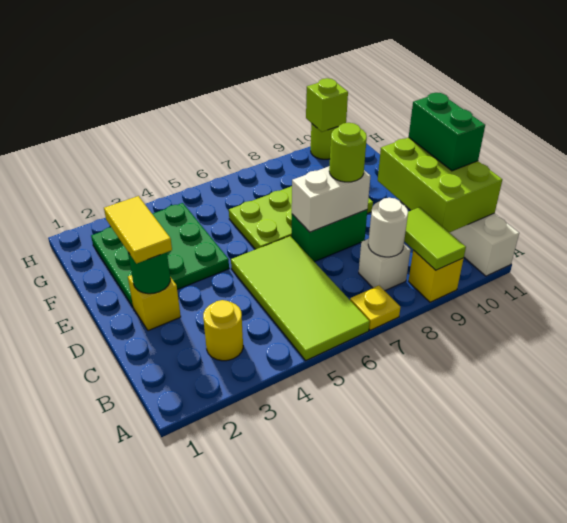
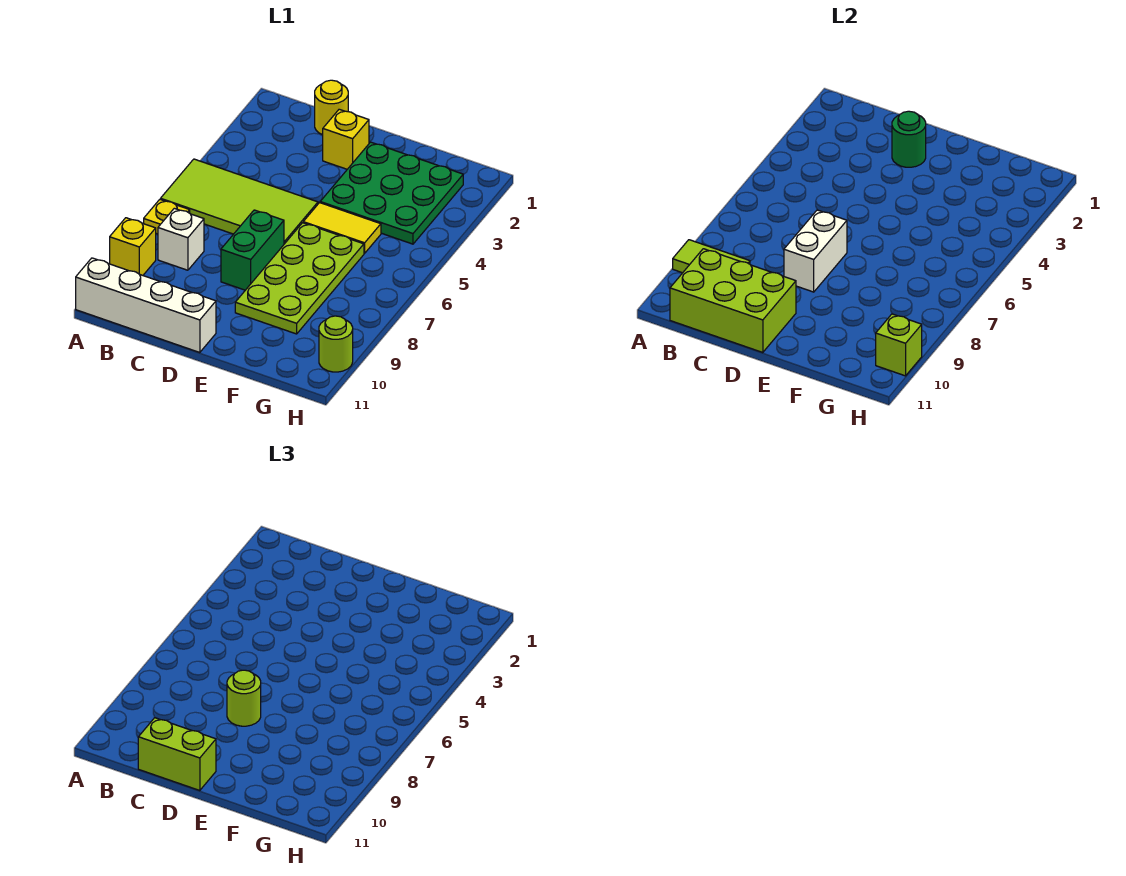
yellow round brick B3 level 1 -> yellow round brick C1 level 1
white round brick B8 level 2 -> none
green brick C11:D11 level 3 -> lime brick C11:D11 level 3
yellow tile D2:E2 level 3 -> yellow tile E5:F5 level 1

